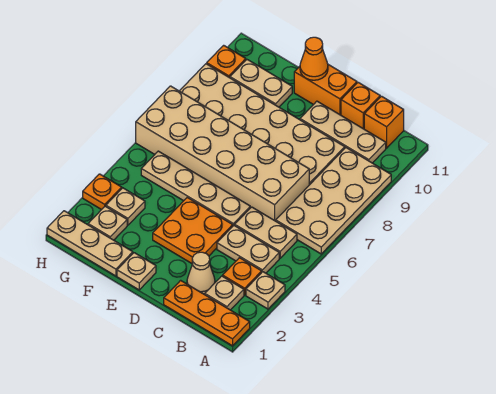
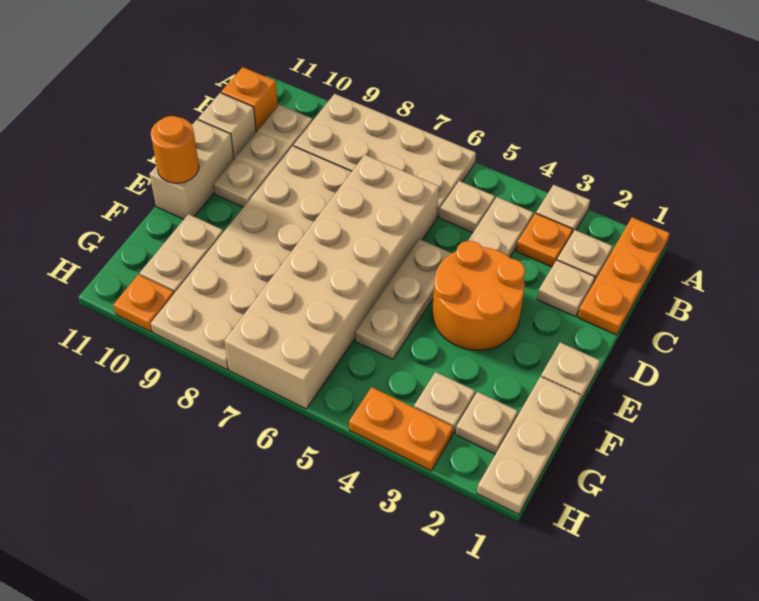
tan plate B5:C5 level 1 -> tan plate B5 level 1
tan cone C2 level 1 -> tan plate C2 level 1
orange brick C11 level 1 -> tan brick C11 level 1
orange plate D3:E4 level 1 -> orange round brick D3:E4 level 1
tan plate D5:G5 level 1 -> tan plate D5:F5 level 1
orange brick D11:E11 level 1 -> tan brick D11:E11 level 1
orange cone E11 level 2 -> orange round brick E11 level 2
orange plate H3 level 1 -> orange plate H3:H4 level 1

